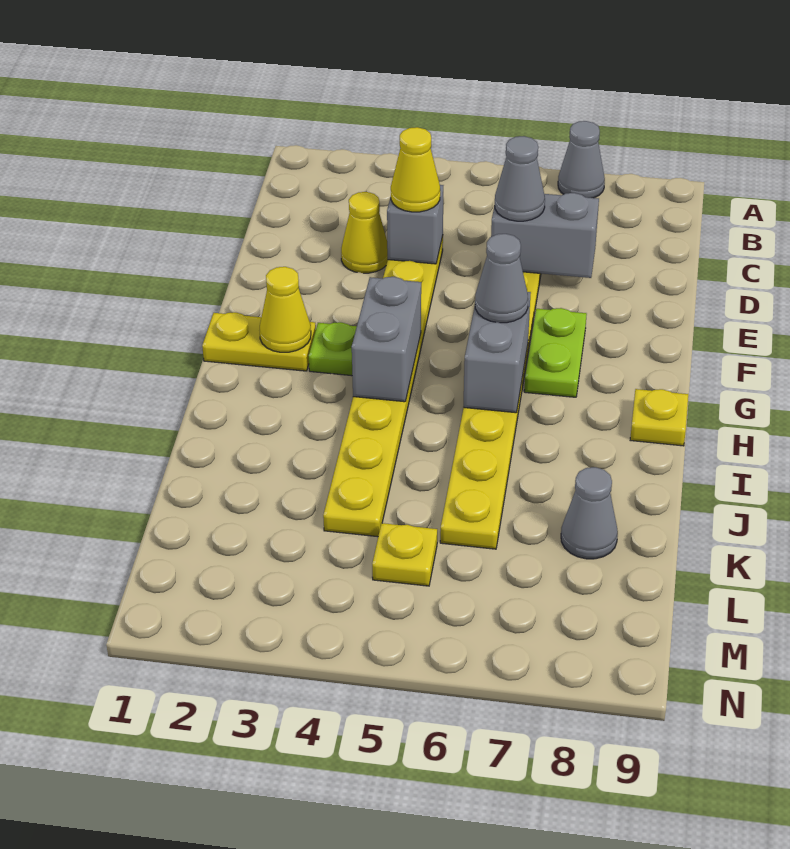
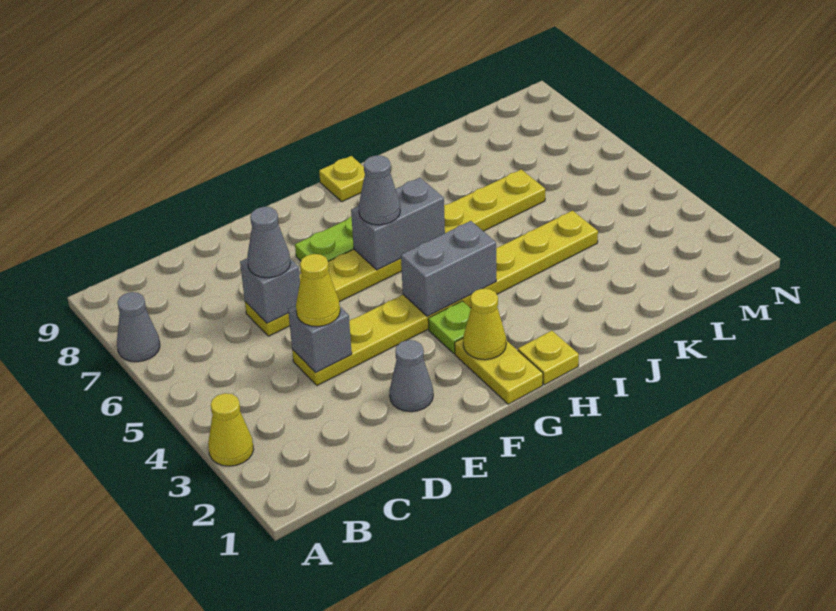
yellow cone D3 level 1 -> yellow cone A3 level 1
grey brick D6:D7 level 2 -> grey brick D6 level 2
grey cone K8 level 1 -> grey cone E2 level 1
yellow plate L5 level 1 -> yellow plate H1 level 1

